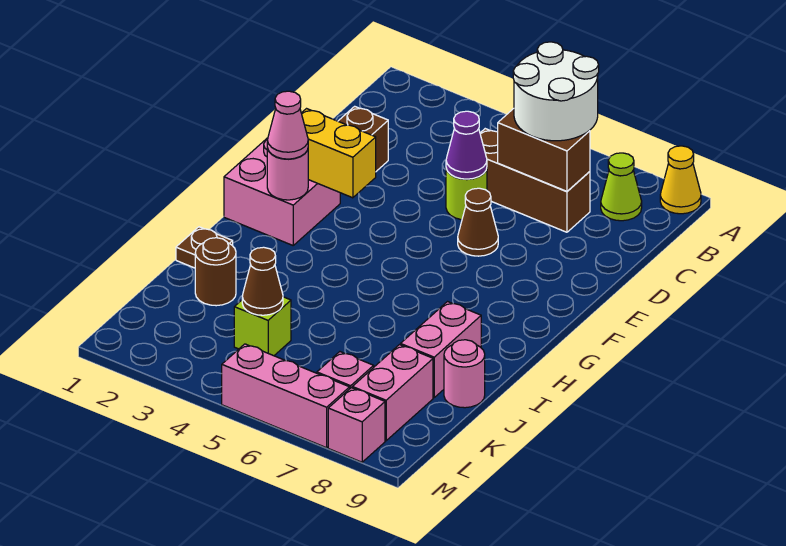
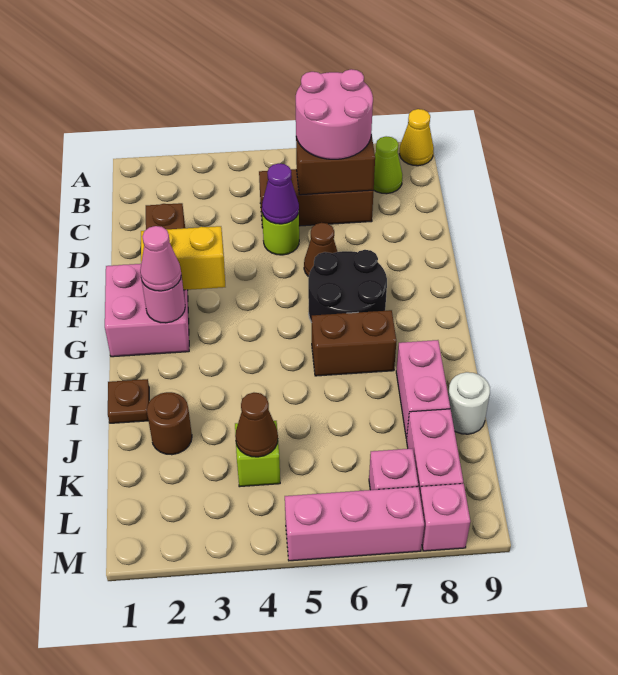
white round brick B6:C7 level 3 -> pink round brick B6:C7 level 3
none -> black round brick F6:G7 level 1
none -> brown brick H6:H7 level 1
pink round brick J9 level 1 -> white round brick J9 level 1

